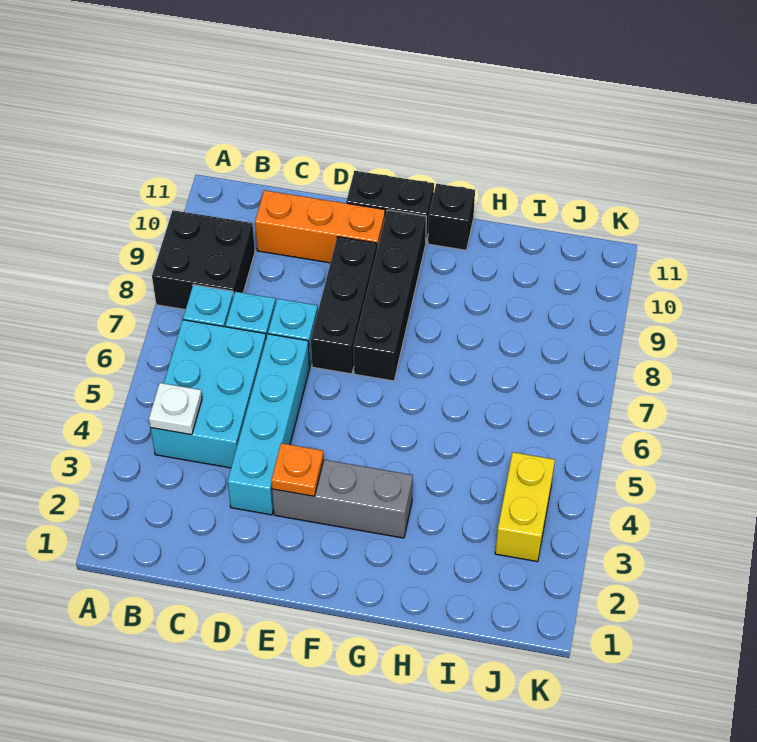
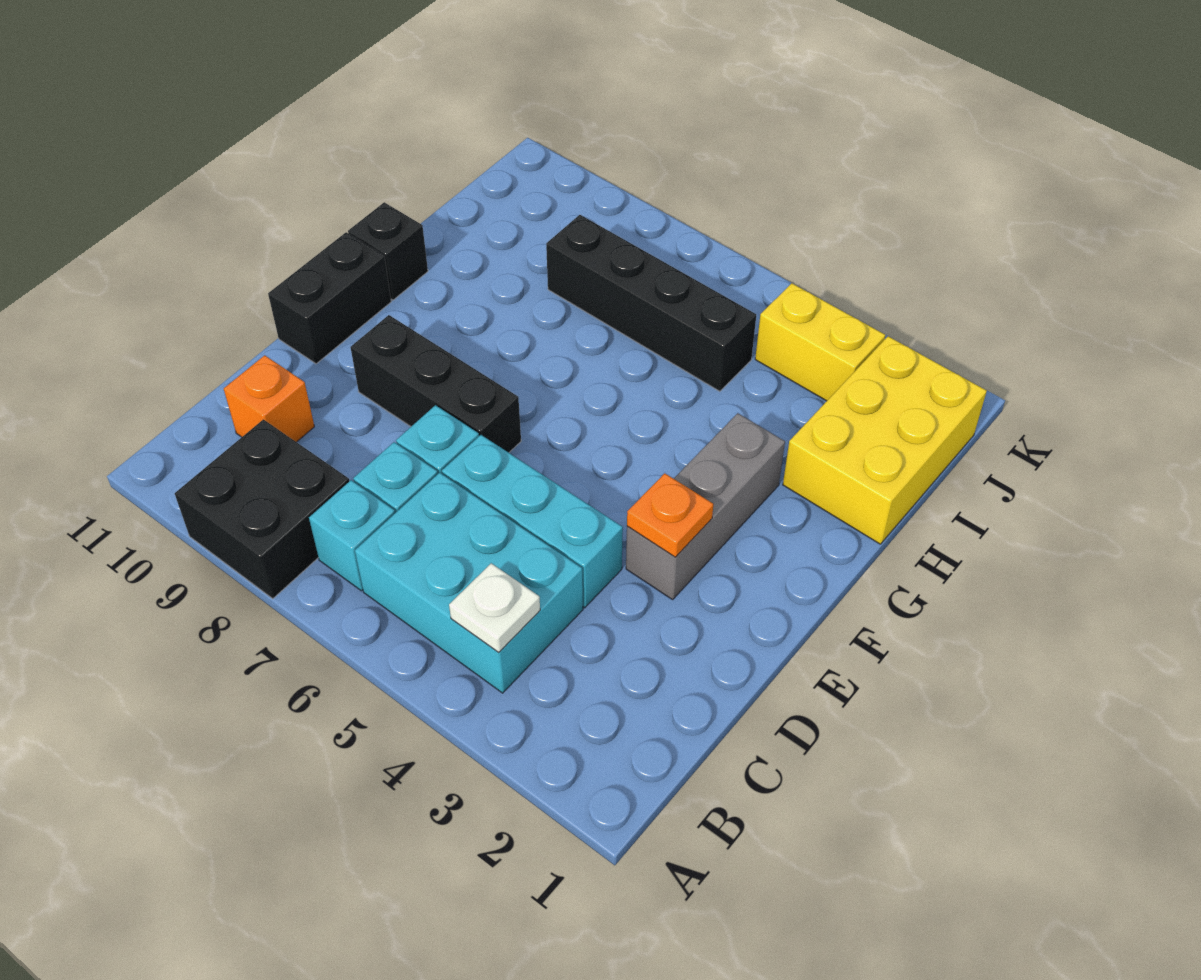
orange brick C10:E10 level 1 -> orange brick C10 level 1
cyan brick D3:D6 level 1 -> cyan brick D4:D6 level 1
black brick F7:F10 level 1 -> black brick I5:I8 level 1
none -> yellow brick H1:J2 level 1

